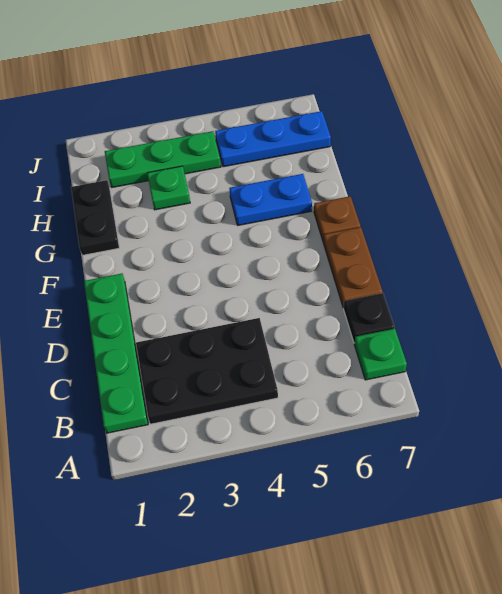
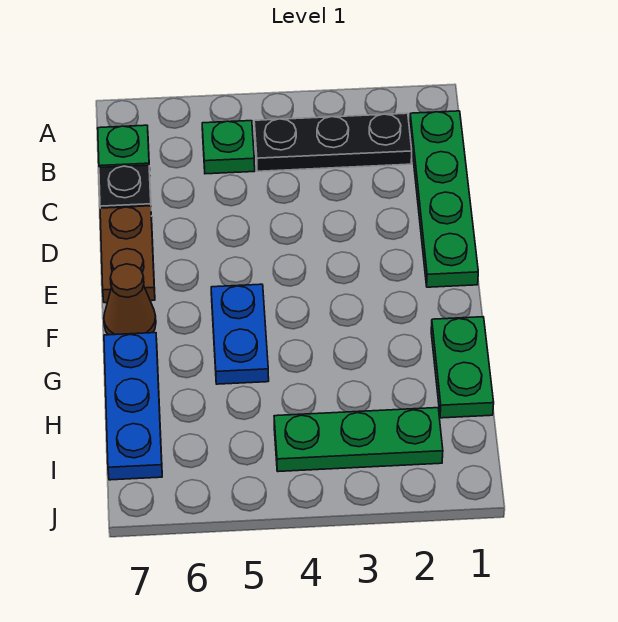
black plate B2:C4 level 1 -> black plate B2:B4 level 1
brown plate F7 level 1 -> brown cone F7 level 1
black plate G1:H1 level 1 -> green plate G1:H1 level 1
blue plate G5:G6 level 1 -> blue plate F5:G5 level 1
green plate H3 level 1 -> green plate B5 level 1
blue plate I5:I7 level 1 -> blue plate G7:I7 level 1

